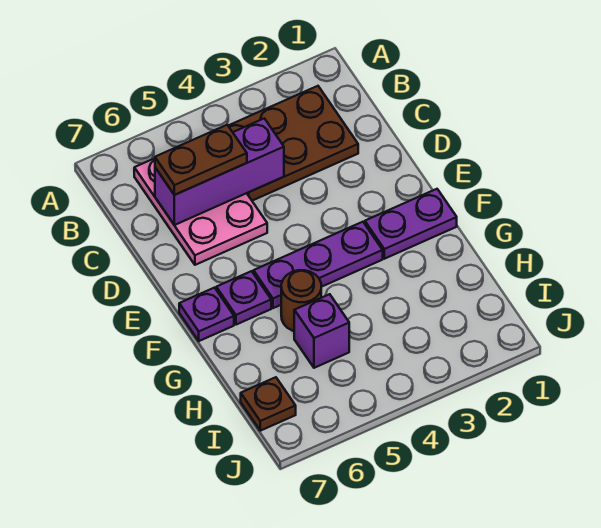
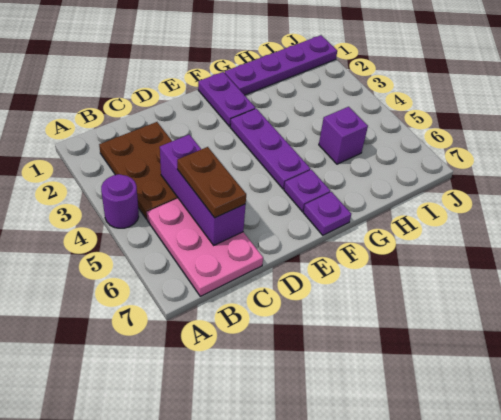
none -> purple round brick A4 level 1
pink plate B5:D6 level 1 -> pink plate B5:C7 level 1
none -> purple plate G1:J1 level 1
brown round brick G5 level 1 -> none
brown plate I7 level 1 -> none

